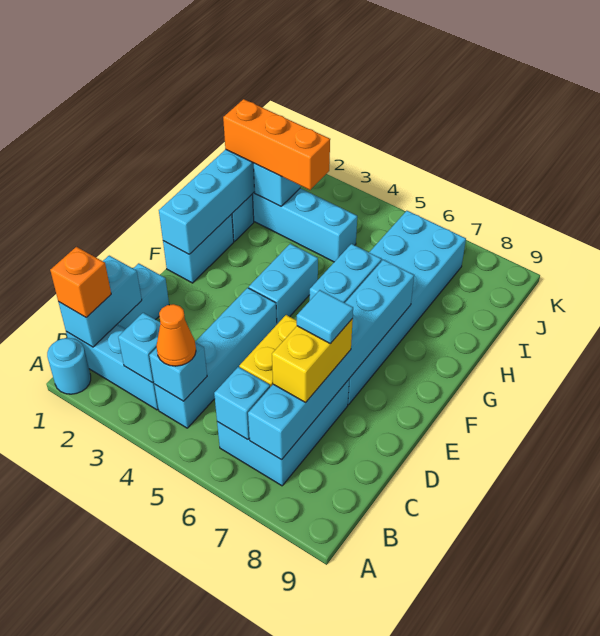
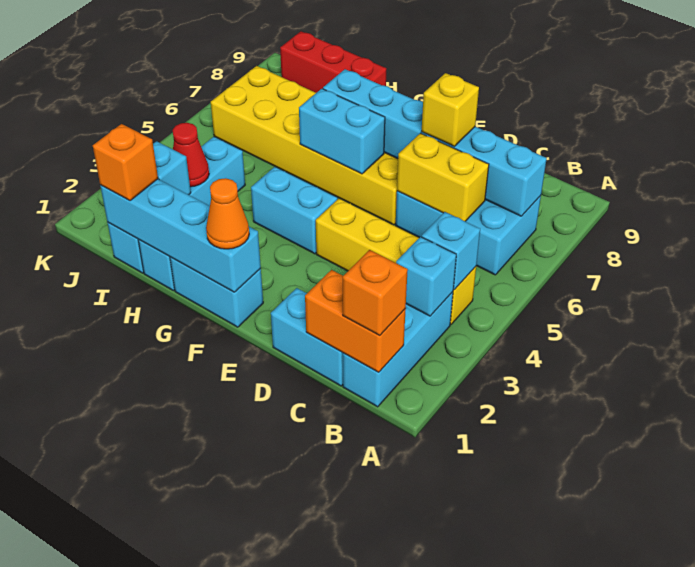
cyan round brick A1 level 1 -> none
cyan brick B1:C1 level 2 -> orange brick B1:C1 level 2
cyan brick B4:E4 level 1 -> yellow brick B4:E4 level 1
orange cone B4 level 3 -> orange cone F1 level 3
cyan brick B6 level 2 -> none
yellow brick C7:D7 level 3 -> yellow brick D7 level 3
cyan tile D7 level 4 -> none
cyan brick E6:J7 level 1 -> yellow brick E6:J7 level 1
none -> red brick H9:J9 level 1
orange brick I1:I3 level 3 -> orange brick I1 level 3
none -> red cone I3 level 2

